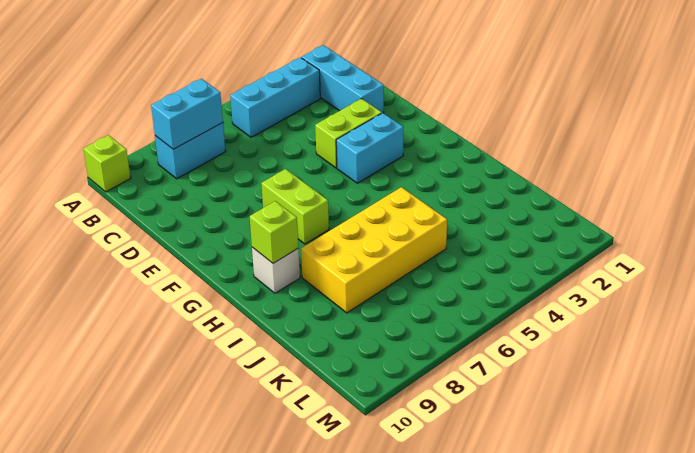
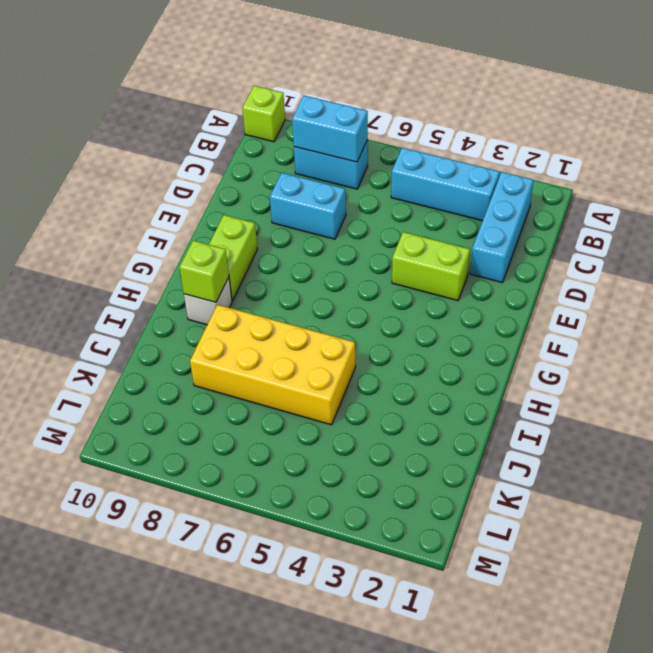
cyan brick F3:F4 level 1 -> cyan brick D7:D8 level 1
lime brick F7:G7 level 1 -> lime brick F9:G9 level 1

